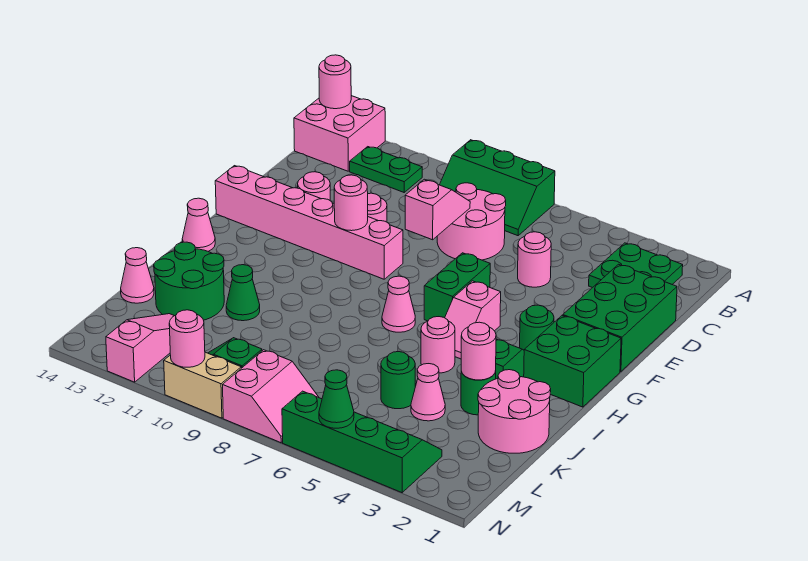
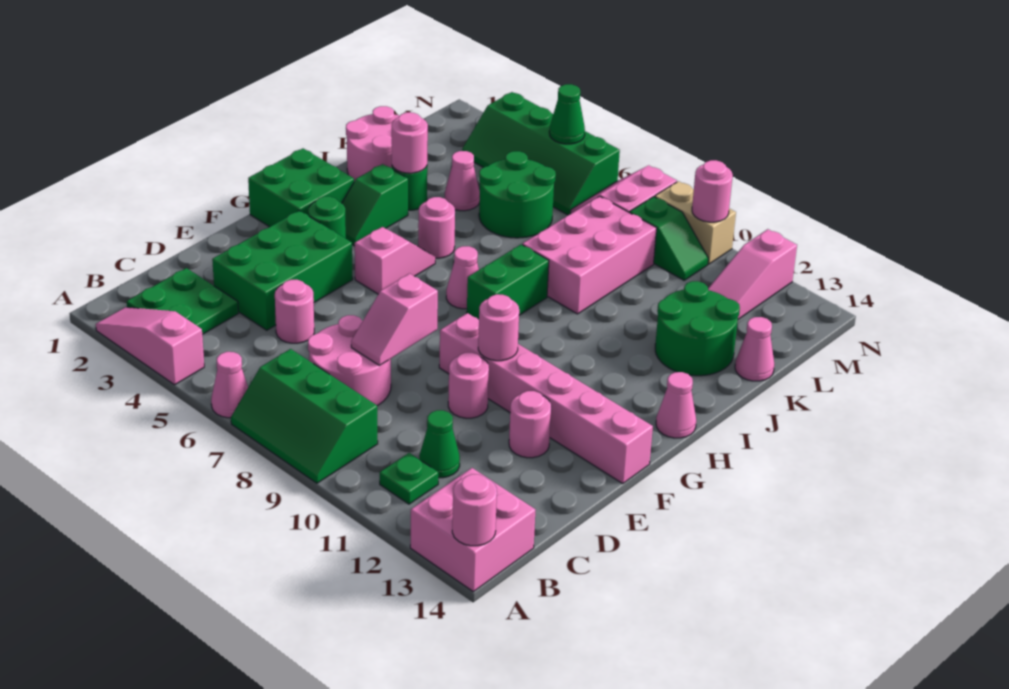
none -> pink slope A2:A4 level 1 top 4
none -> pink cone A6 level 1
green slope A7:B9 level 1 top A -> green slope A7:B9 level 1 top B
green plate B11:B12 level 1 -> green plate B11 level 1
green brick D1:F2 level 1 -> green brick D3:F4 level 1
green brick F6:G6 level 1 -> green brick H8:I8 level 1
none -> pink brick J8:L9 level 1
green cone J11 level 1 -> green cone C11 level 1
green round brick K5 level 1 -> green round brick K5:L6 level 1

